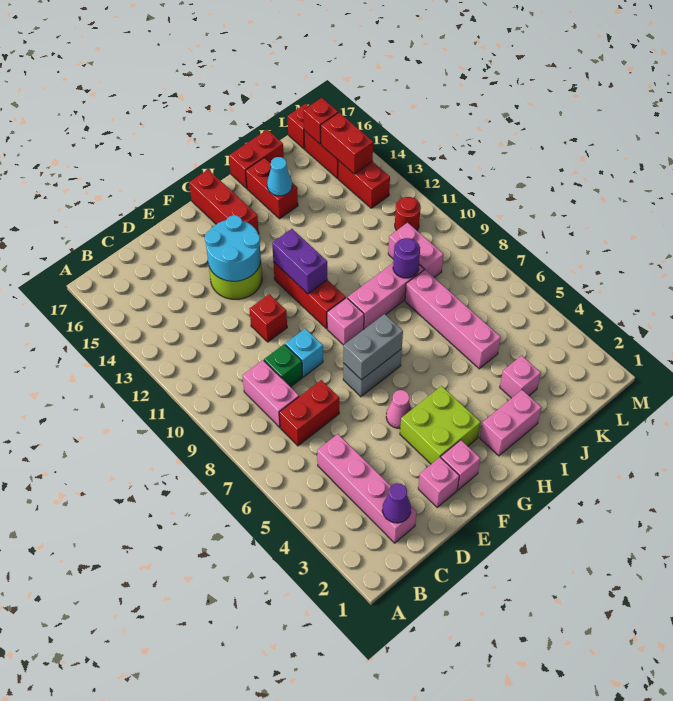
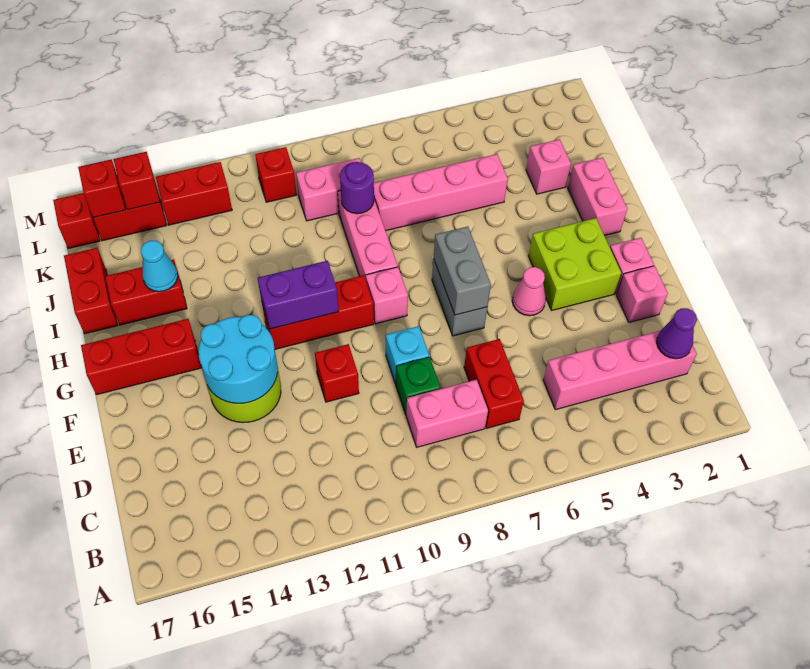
red round brick L11 level 1 -> red brick L11 level 1
red brick L14:L15 level 2 -> red brick L15 level 2

